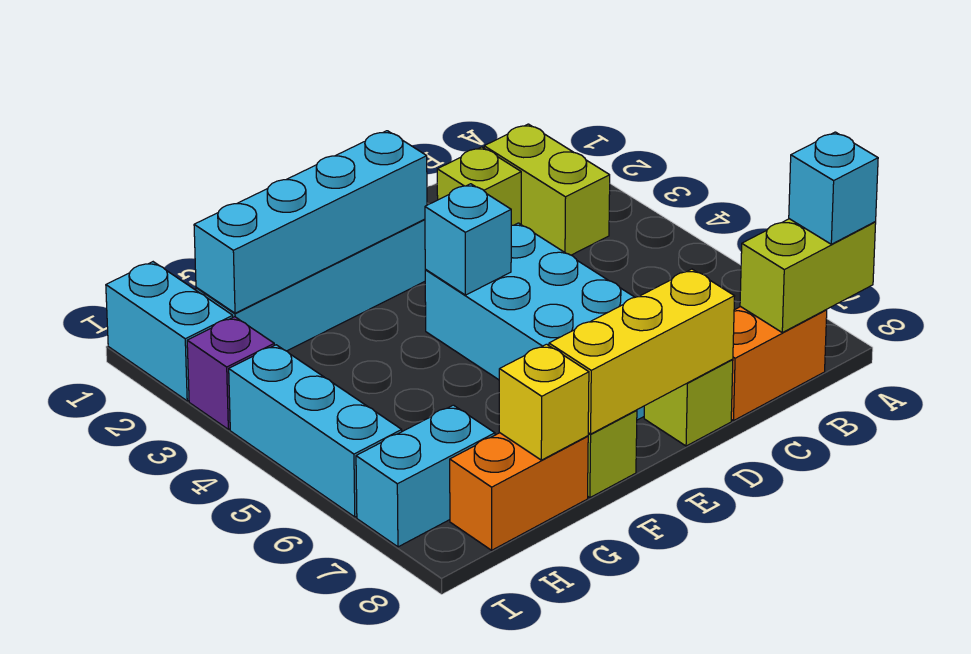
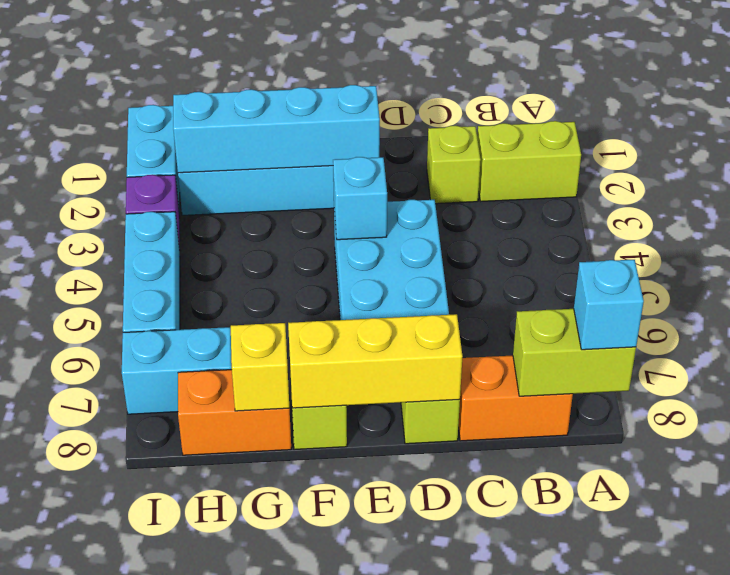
lime brick B2:B3 level 1 -> lime brick A2:B2 level 1

